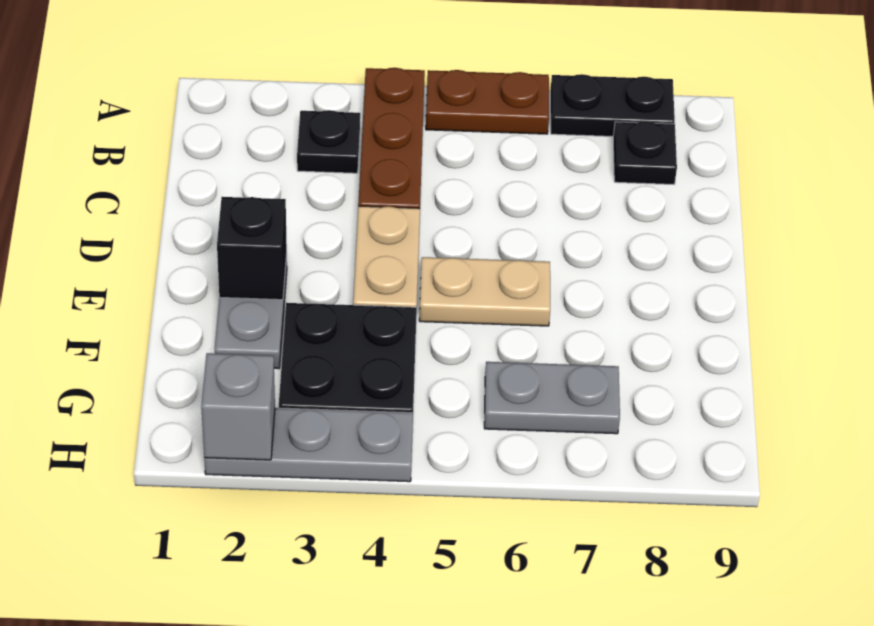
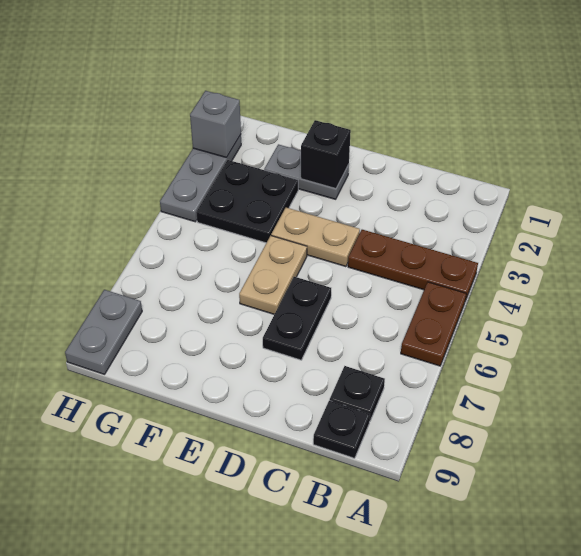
black plate A7:A8 level 1 -> black plate D6:D7 level 1
black plate B3 level 1 -> black plate B9 level 1
grey plate G6:G7 level 1 -> grey plate H8:H9 level 1

